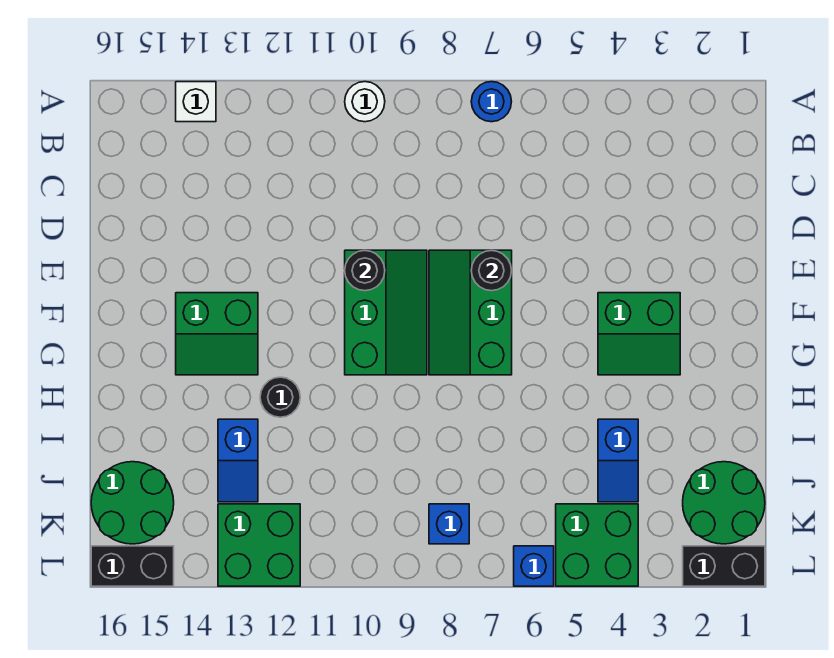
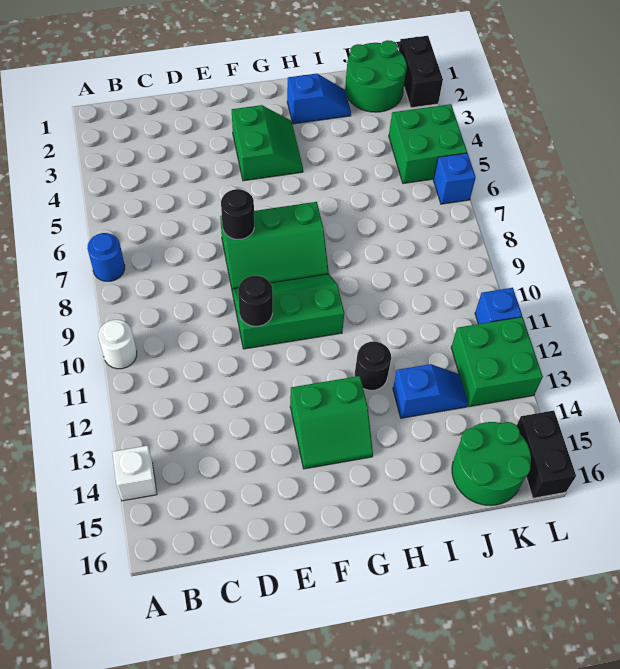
green slope F13:G14 level 1 top F -> green slope F13:G14 level 1 top 13
blue slope I4:J4 level 1 top I -> blue slope H2:I2 level 1 top H
blue brick K8 level 1 -> blue brick L11 level 1

